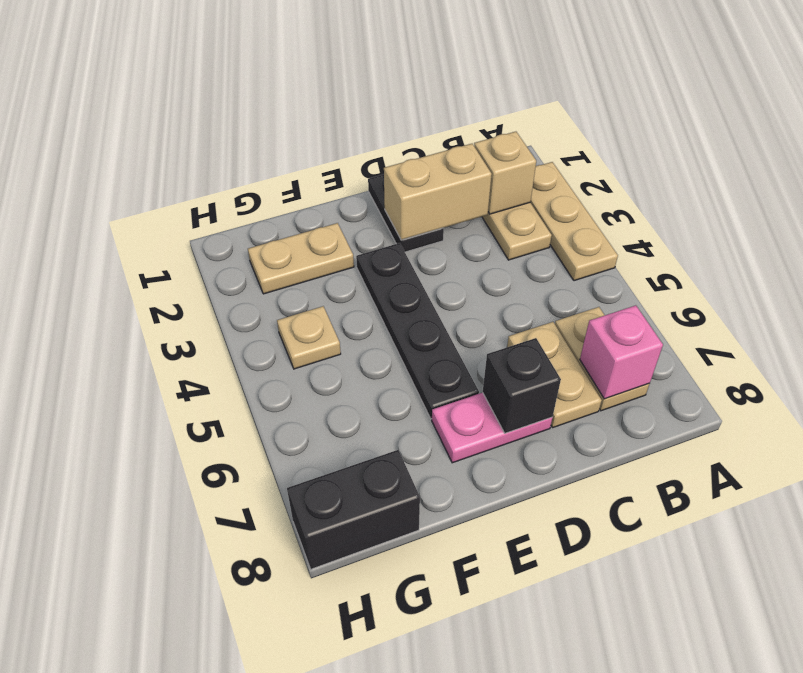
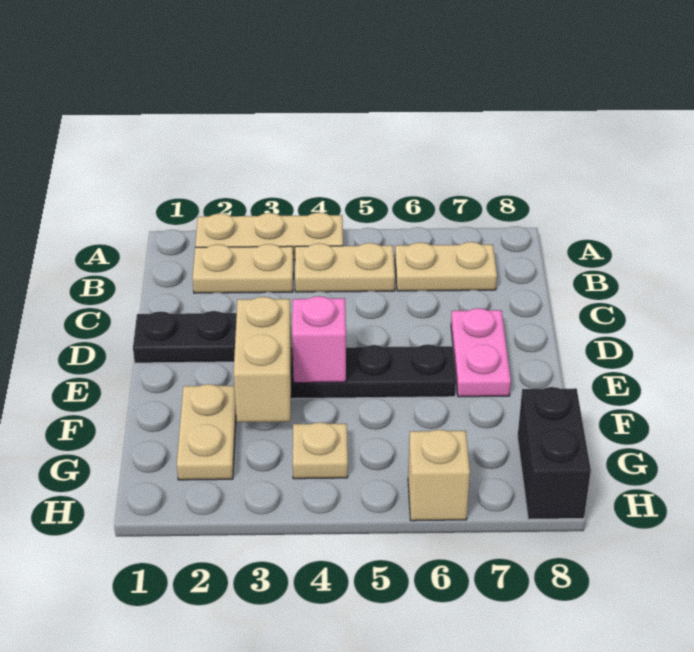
tan brick B2 level 2 -> tan brick H6 level 1
pink brick B7 level 2 -> pink brick E4 level 2
tan brick C2:D2 level 2 -> tan brick E3:F3 level 2
tan plate C6:C7 level 1 -> tan plate B4:B5 level 1
black brick D7 level 2 -> none

